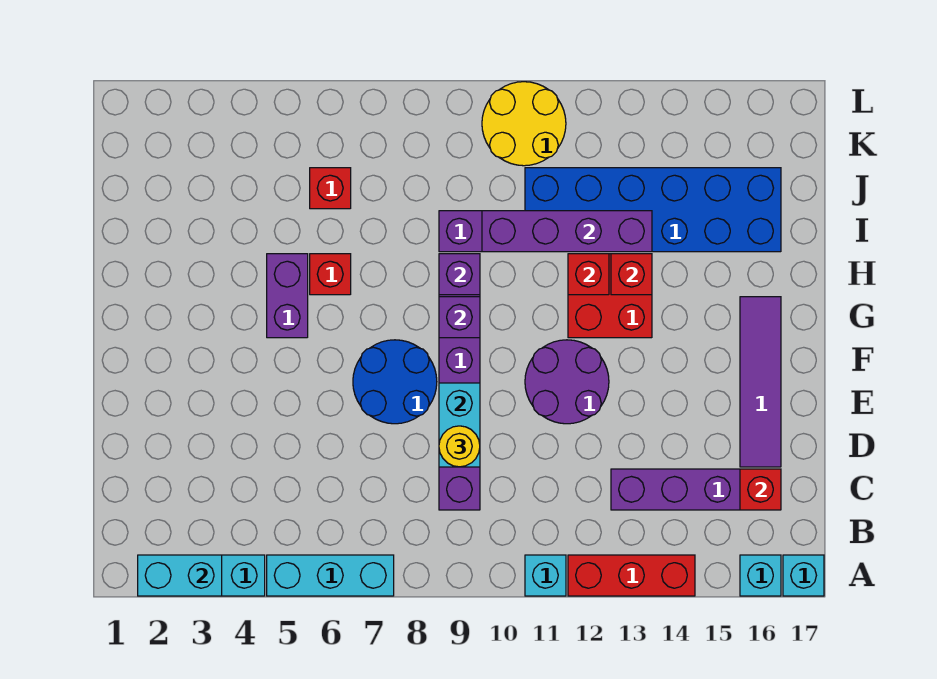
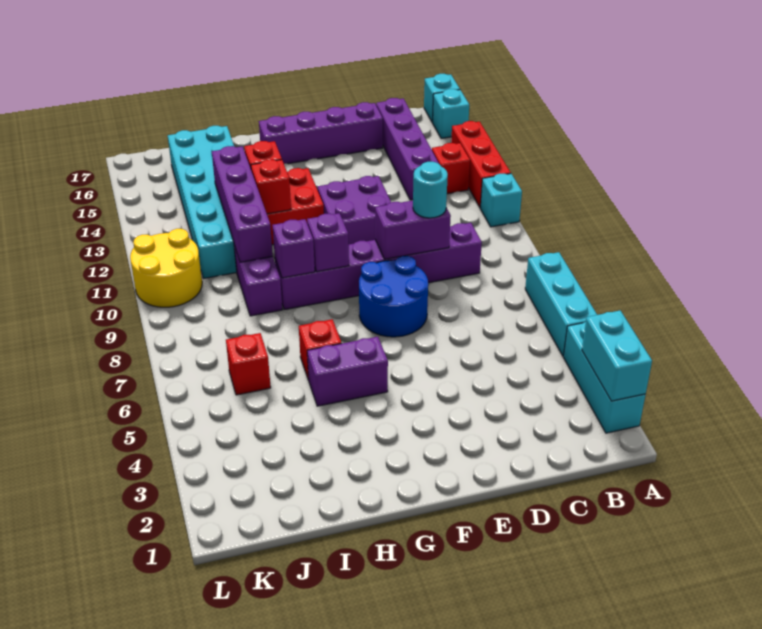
red brick C16 level 2 -> red brick B13 level 1
cyan brick D9:E9 level 2 -> purple brick D9:E9 level 2
yellow round brick D9 level 3 -> cyan round brick D9 level 3
purple tile D16:G16 level 1 -> purple brick D16:G16 level 1
purple round brick E11:F12 level 1 -> purple brick E11:F12 level 1
blue brick I11:J16 level 1 -> cyan brick I11:J16 level 1

